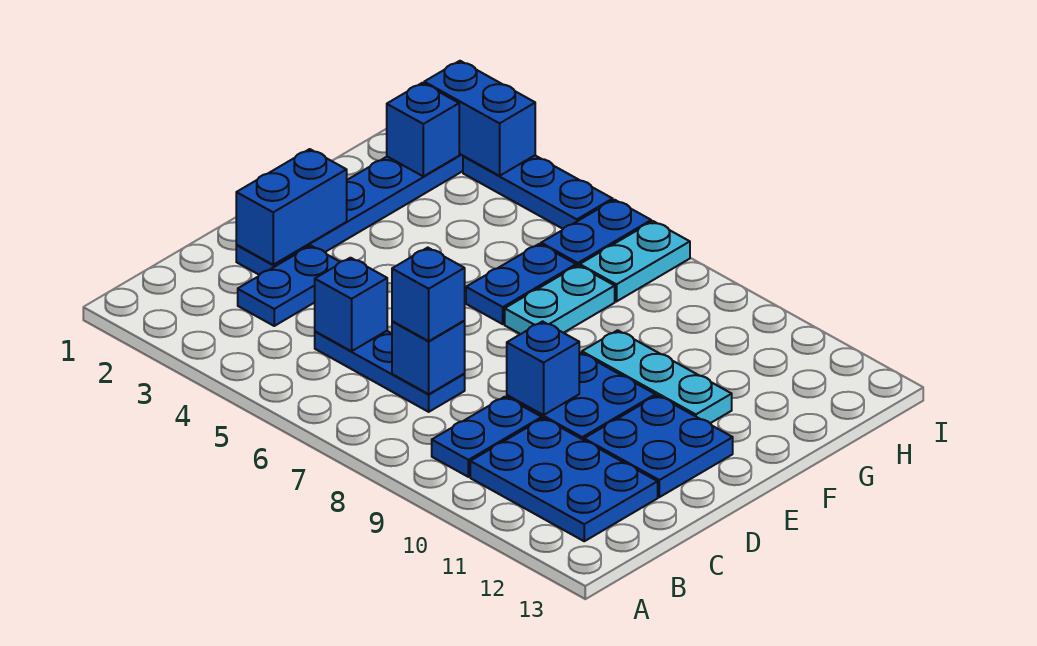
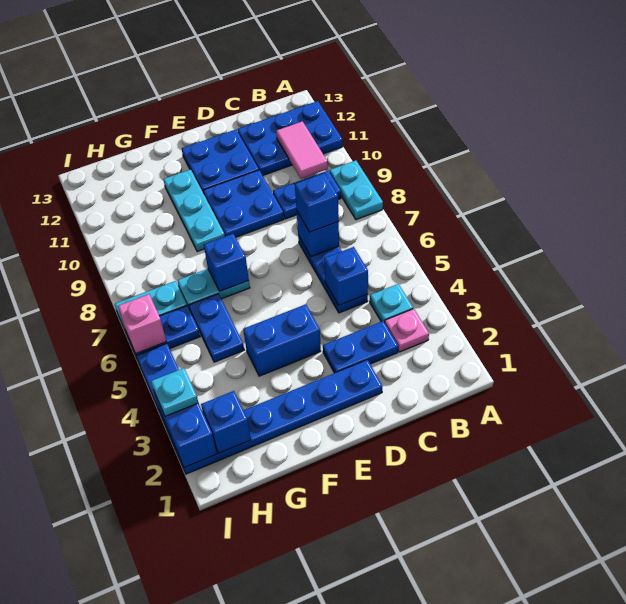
none -> cyan plate A8:A9 level 1
none -> pink plate B3 level 1
none -> cyan plate B4 level 1
blue plate B10:C12 level 1 -> blue plate A11:C12 level 1
none -> pink tile B10:B11 level 2
blue brick D2:E2 level 2 -> blue brick E4:F4 level 1
blue brick D9 level 2 -> blue brick F7 level 2
blue plate F6:G6 level 1 -> blue plate G5:G6 level 1
none -> cyan plate I3 level 3
none -> pink brick I6 level 2

